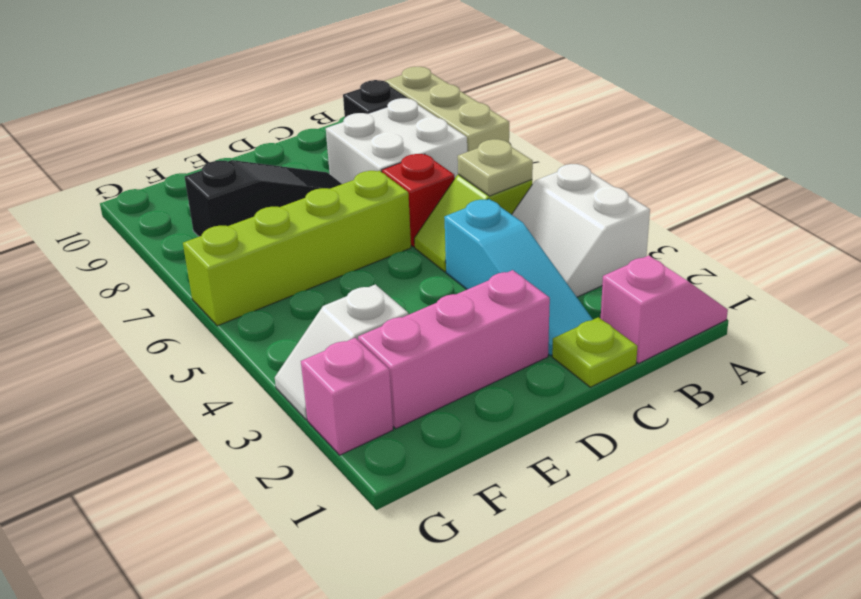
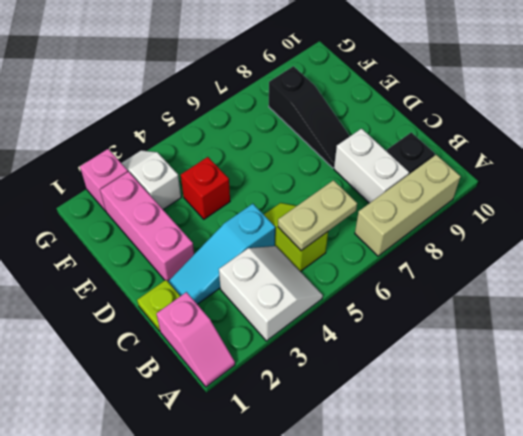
white slope A3:B4 level 1 top A -> white slope A3:B4 level 1 top 3
tan plate B5 level 2 -> tan plate B5:B6 level 2
white brick B7:C8 level 1 -> white brick B8:C8 level 1
red brick C6 level 1 -> red brick E4 level 1
lime brick D6:G6 level 1 -> none

